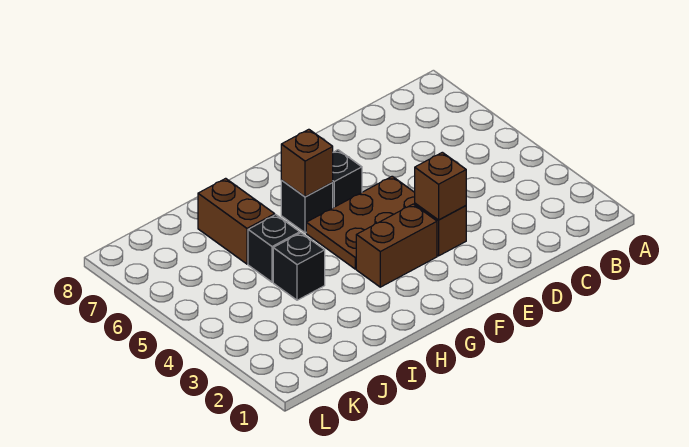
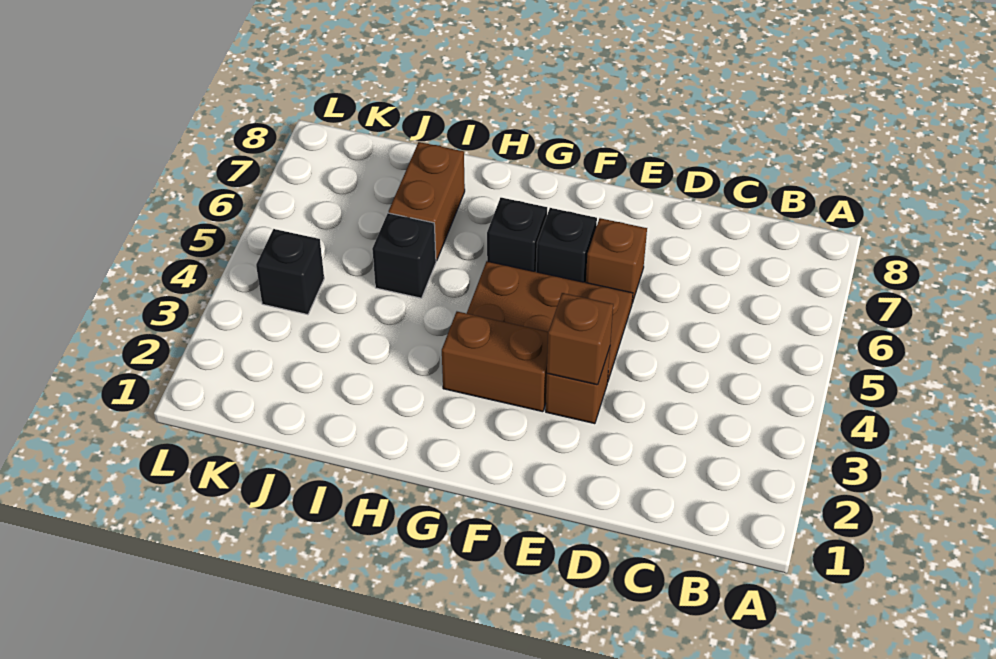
brown brick G6 level 2 -> brown brick E6 level 1
black brick I4 level 1 -> black brick K4 level 1

